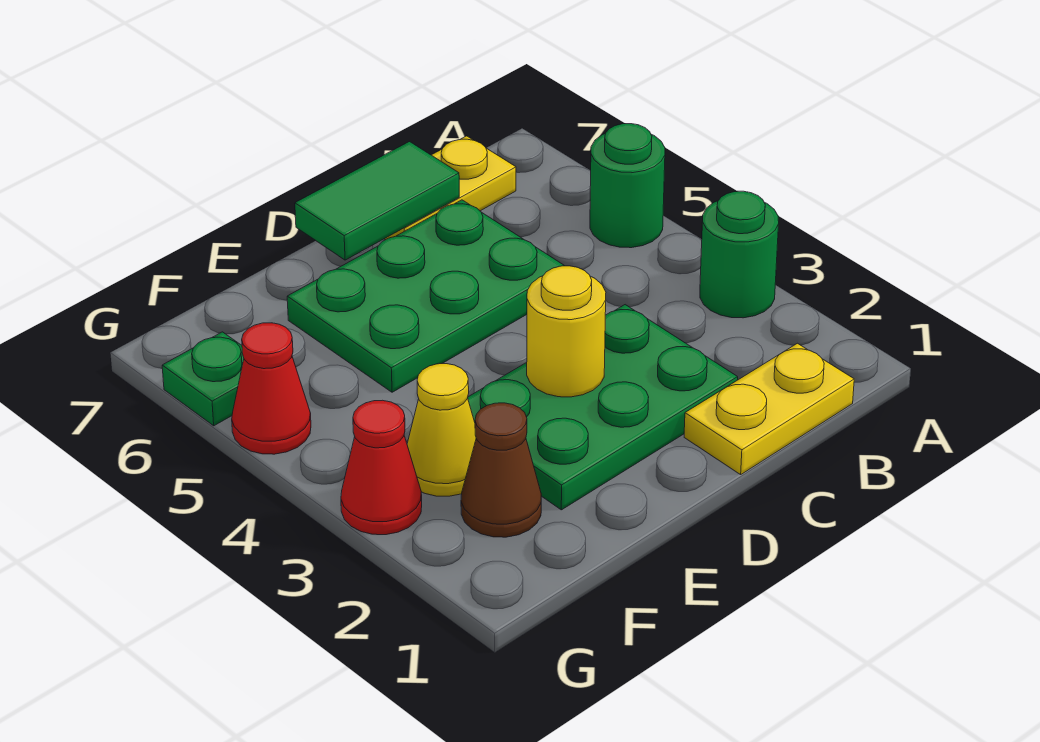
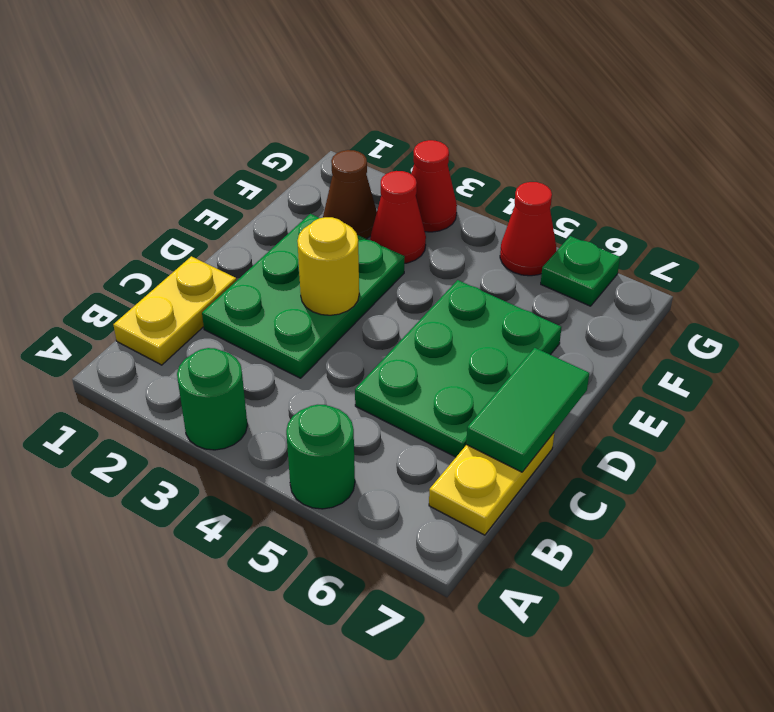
yellow cone F3 level 1 -> red cone F3 level 1

